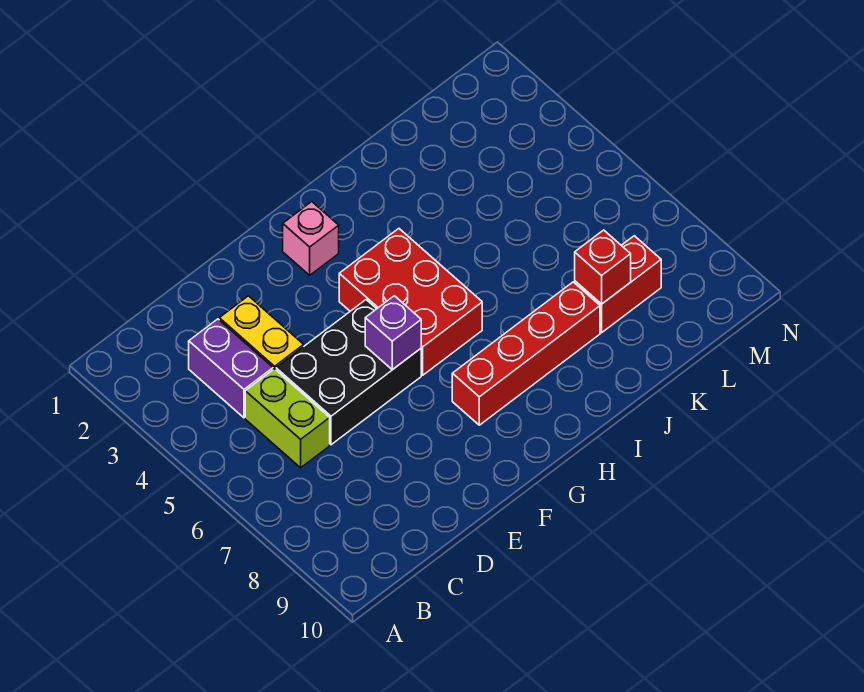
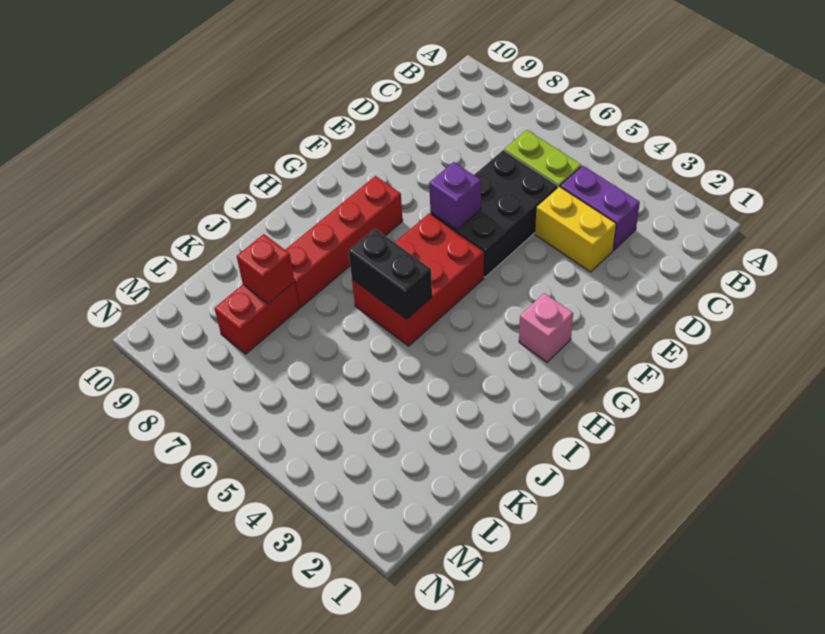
red brick G4:H6 level 1 -> red brick G5:I6 level 1
none -> black brick I5:I6 level 2

